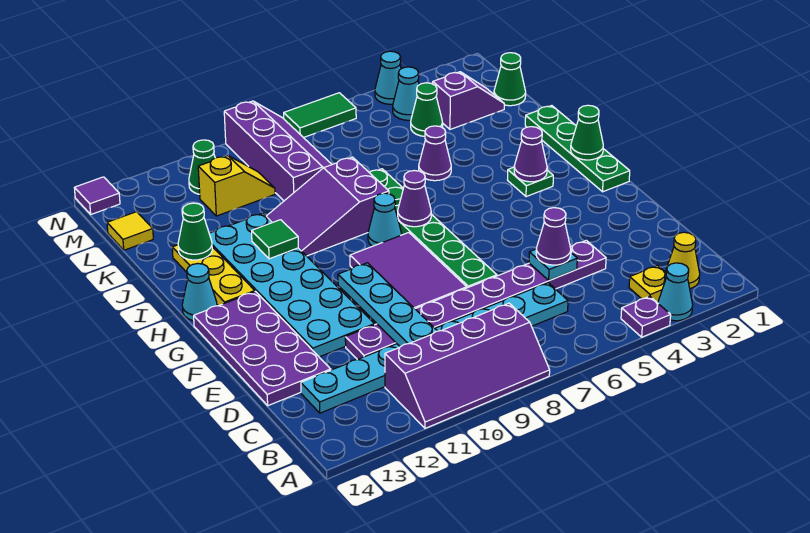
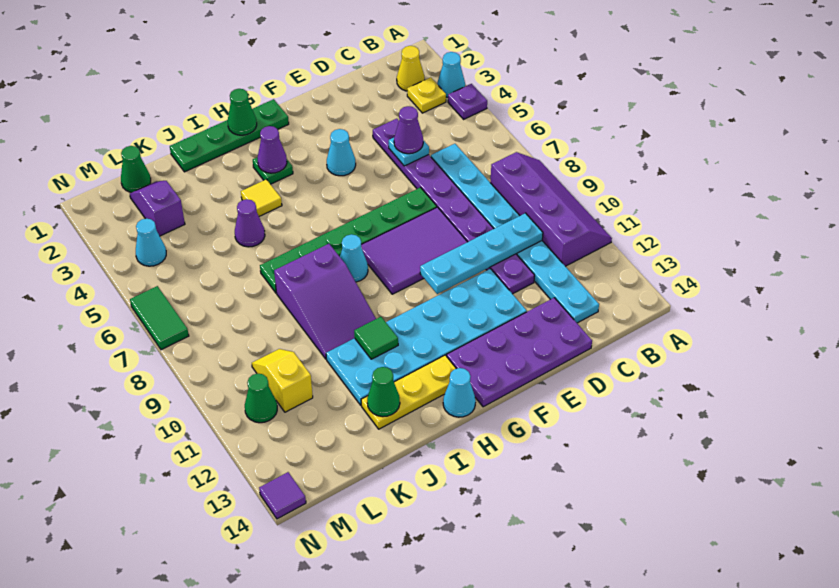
purple cone H7 level 2 -> none
purple slope K8:N9 level 1 top 9 -> none
green cone L4 level 1 -> none
yellow tile L14 level 1 -> yellow tile I4 level 1
cyan cone N4 level 1 -> cyan cone F4 level 1

